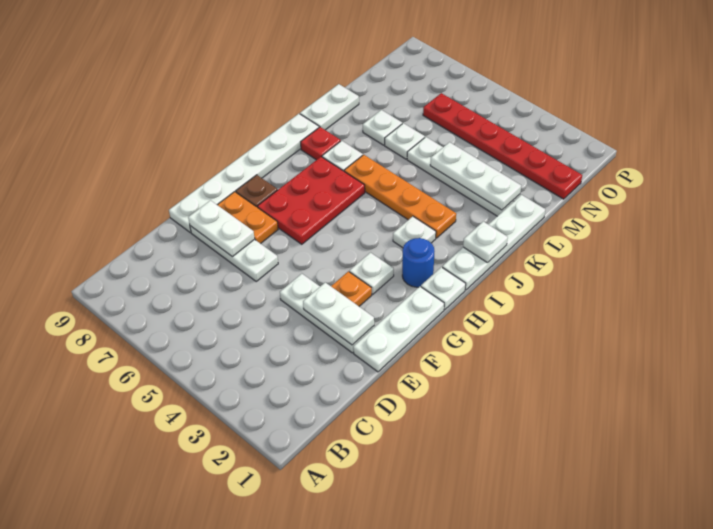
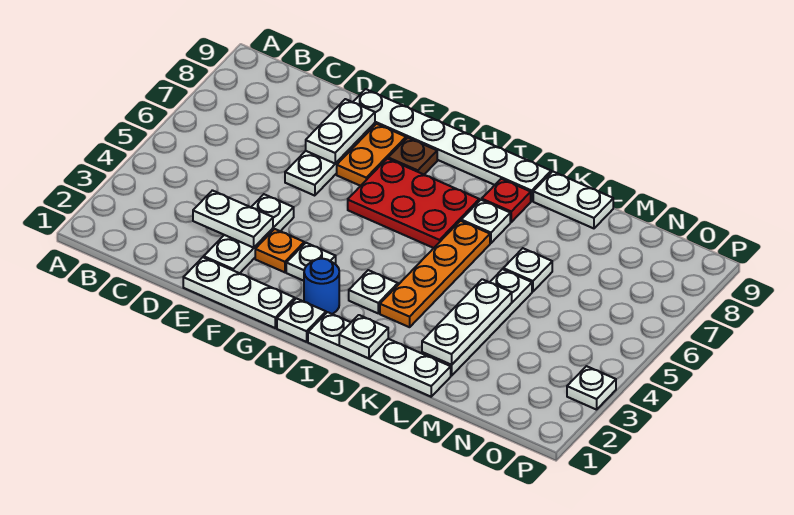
white plate E2:E3 level 2 -> white plate D3:E3 level 2
white plate L7 level 1 -> white plate P3 level 1
red plate N1:N6 level 1 -> none

